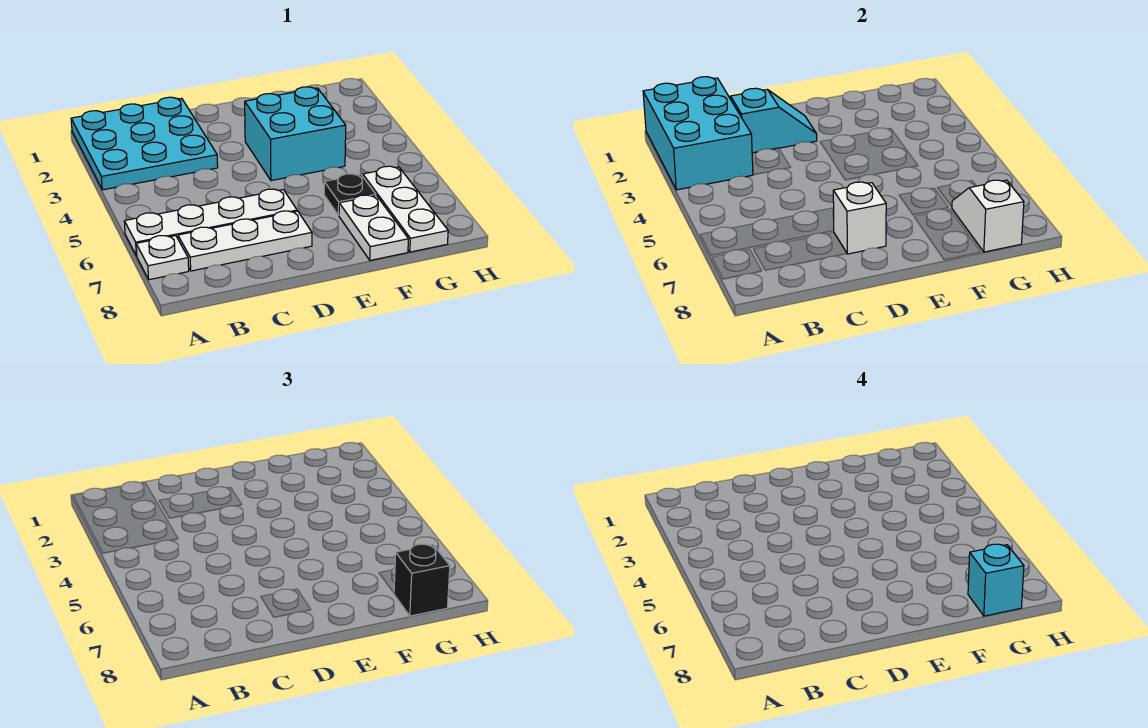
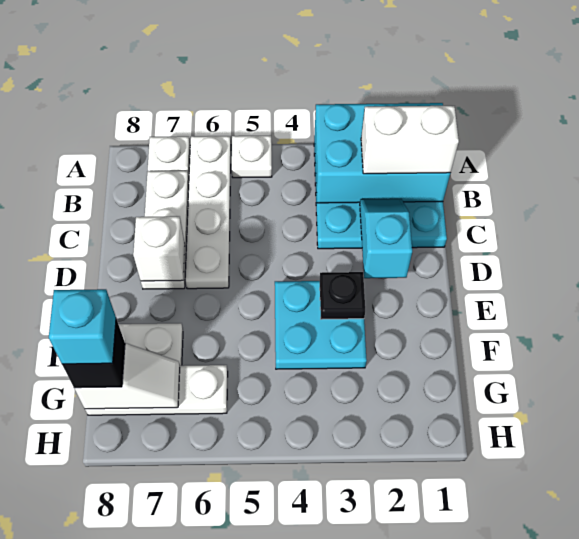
none -> white plate A5 level 1
none -> white brick B1:B2 level 3
cyan slope C2:D2 level 2 top C -> cyan slope C2:D2 level 2 top D
cyan brick E3:F4 level 1 -> cyan plate E3:F4 level 1
black plate F6 level 1 -> black plate E3 level 2

